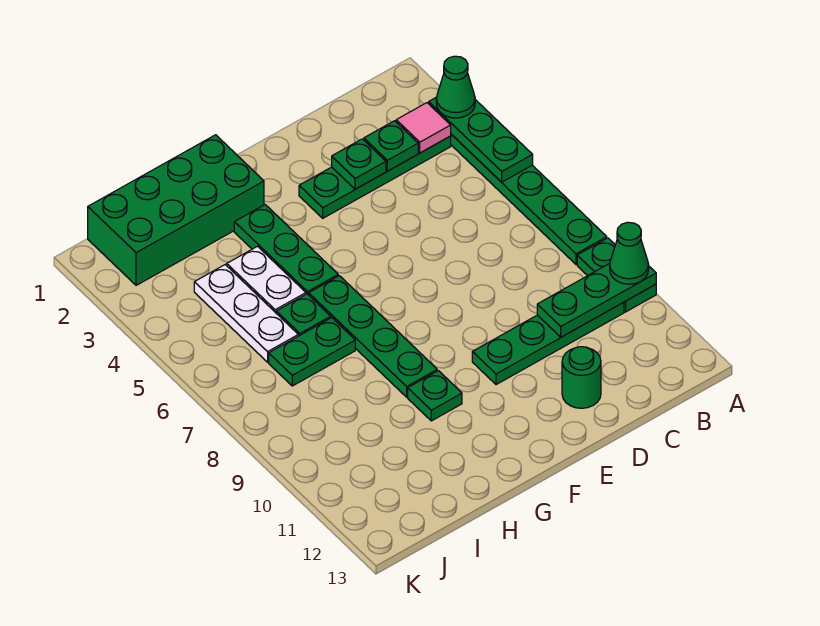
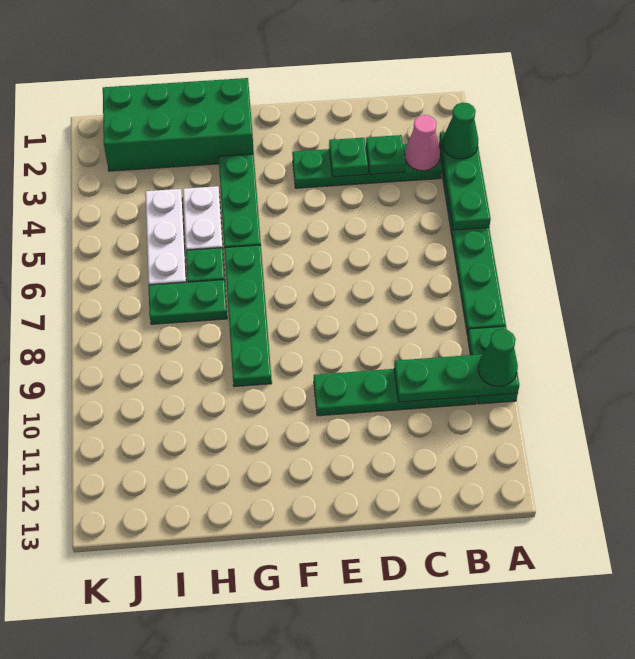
pink tile B3 level 2 -> pink cone B3 level 2
green round brick D12 level 1 -> none
green plate G10 level 1 -> none

